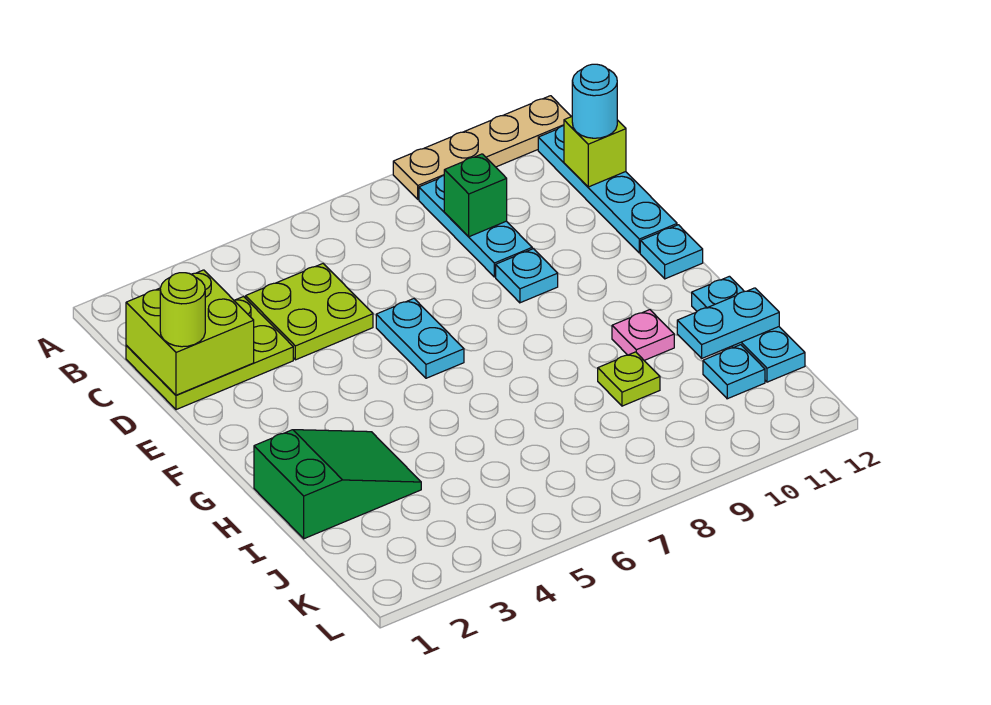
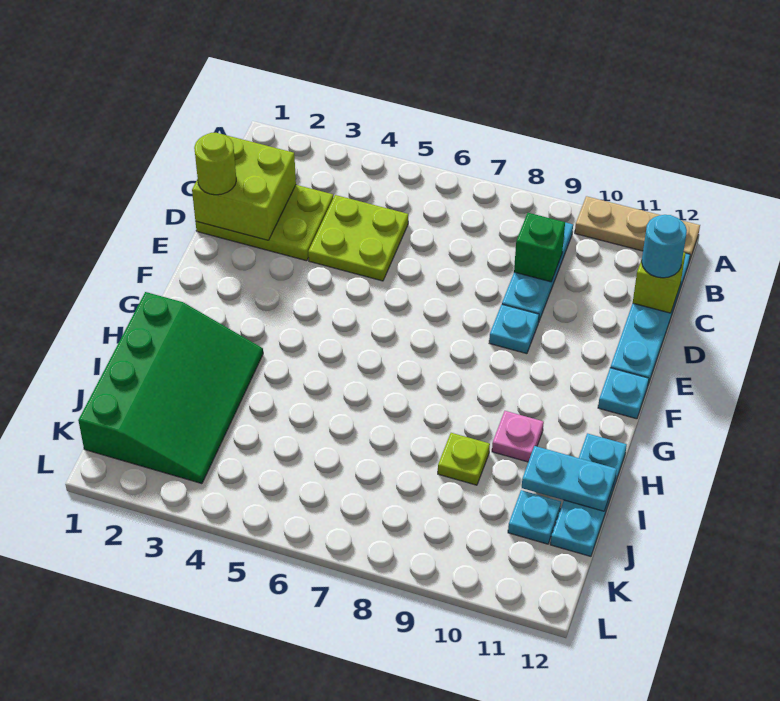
tan plate A9:A12 level 1 -> tan plate A10:A12 level 1
cyan plate E6:F6 level 1 -> none
green slope H1:I3 level 1 top 1 -> green slope H1:K3 level 1 top 1

